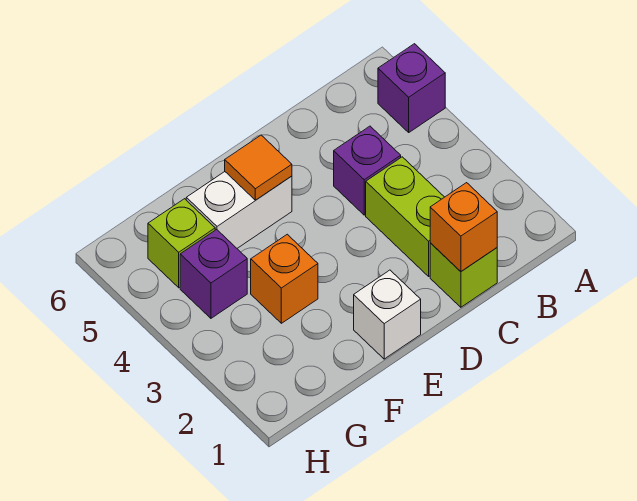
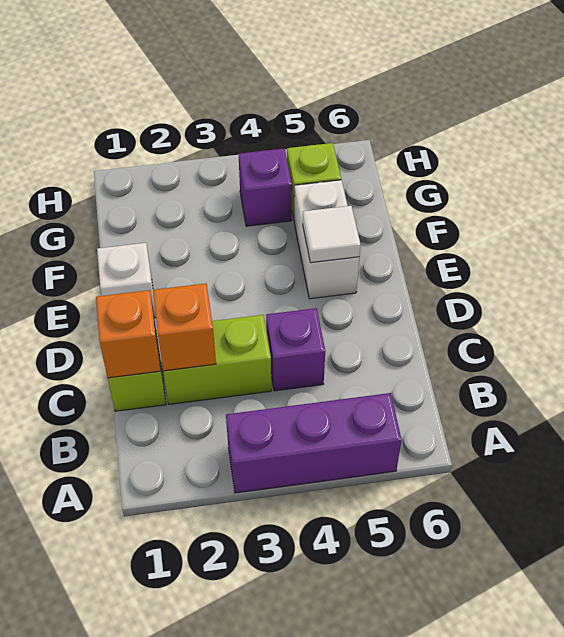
purple brick A5 level 1 -> purple brick A3:A5 level 1
orange tile E5 level 2 -> white tile E5 level 2
orange brick F3 level 1 -> orange brick C2 level 2

